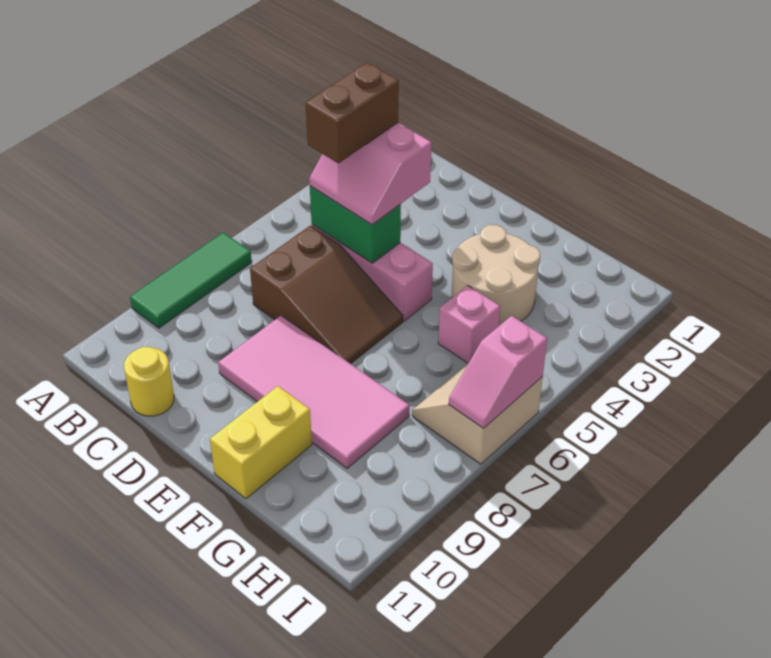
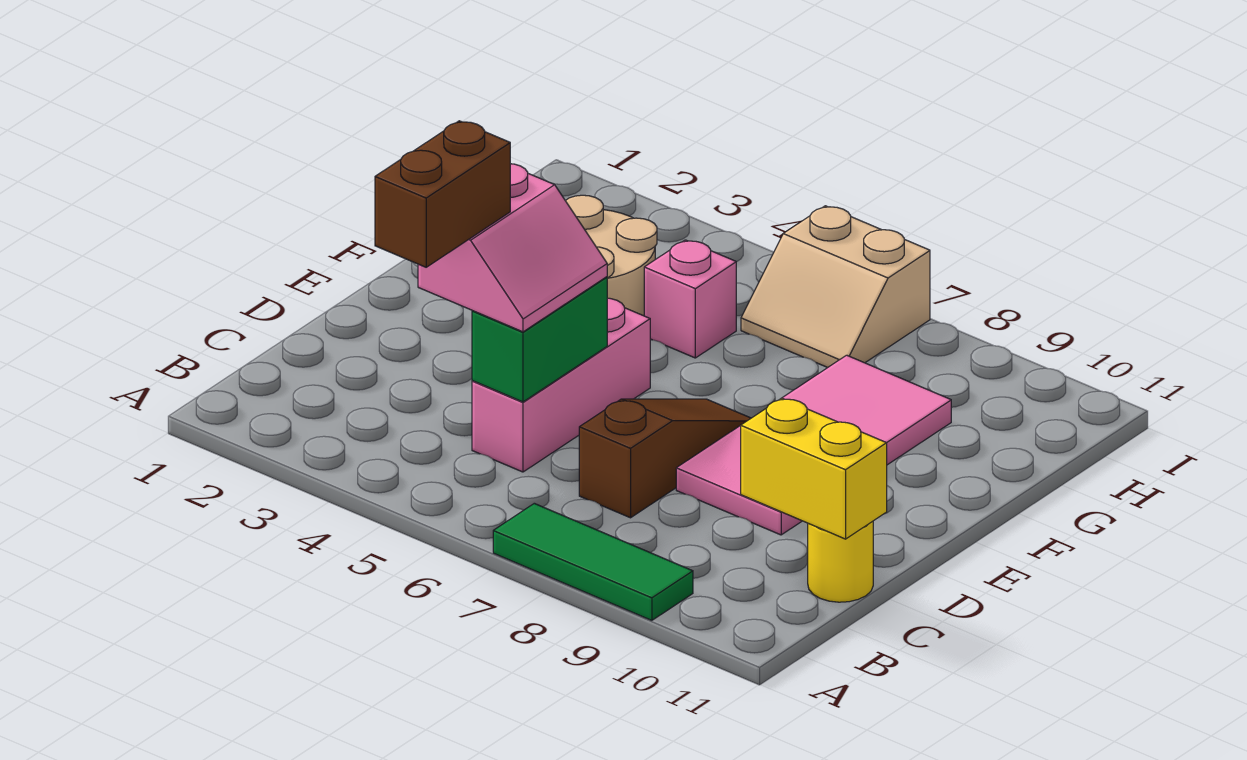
brown brick C4:C5 level 4 -> brown brick B4:C4 level 4
brown slope C6:E7 level 1 top C -> brown slope C7:E7 level 1 top C
yellow brick F10:F11 level 1 -> yellow brick C10:C11 level 2
pink slope I6:I7 level 2 top 6 -> none

